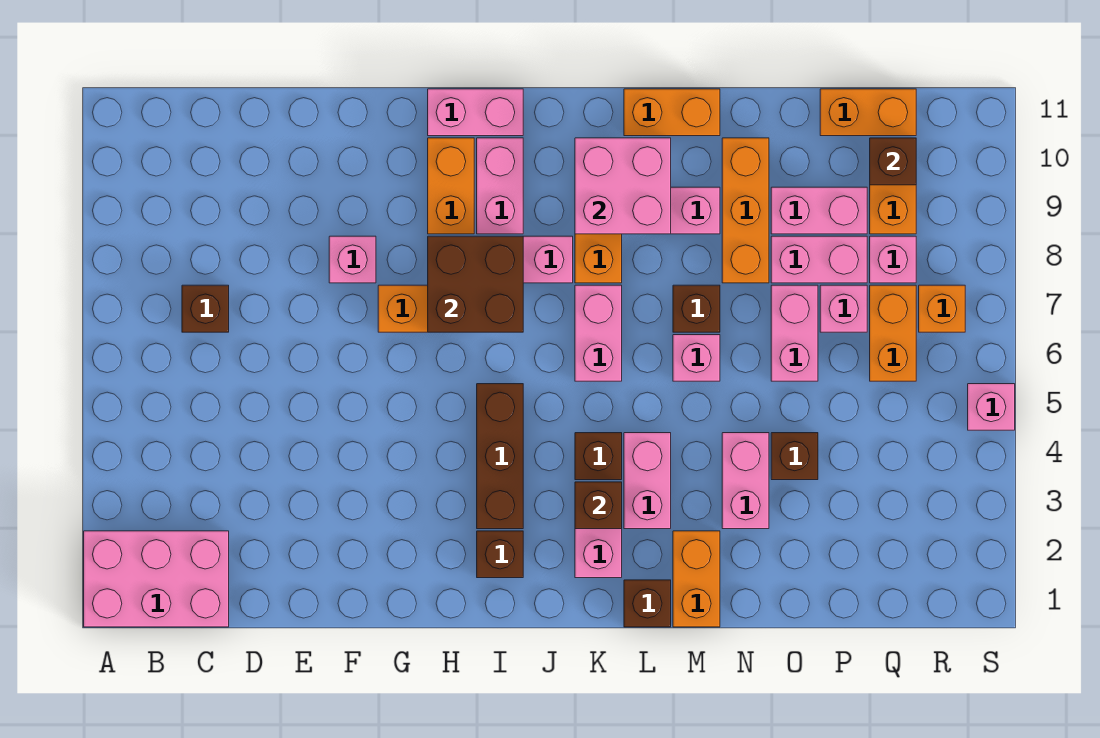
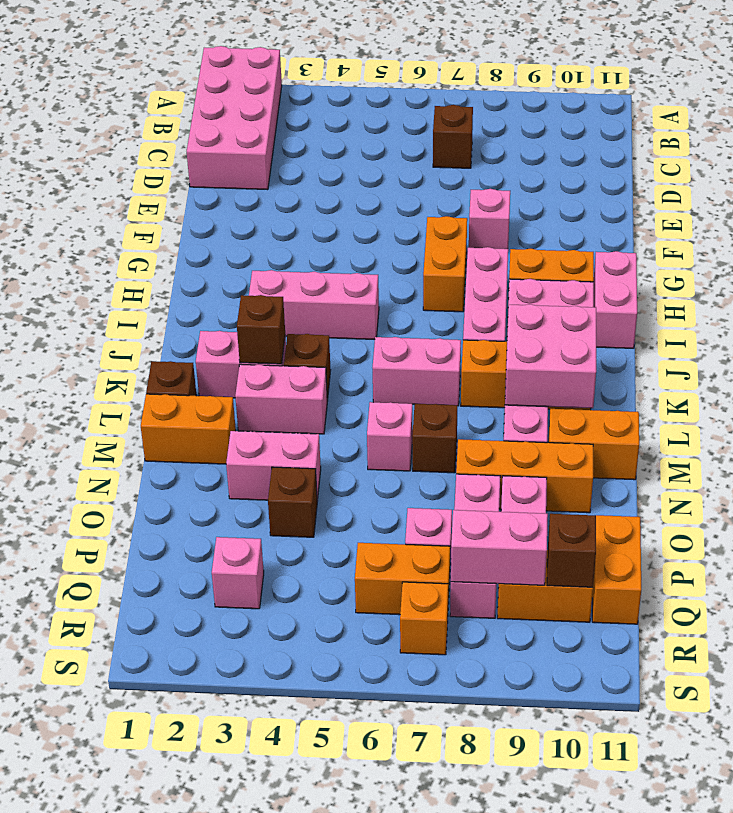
pink brick A1:C2 level 1 -> pink brick A1:D2 level 1
brown brick H7:I8 level 2 -> none
brown brick I2 level 1 -> none
brown brick I3:I5 level 1 -> pink brick I3:I5 level 1
orange brick L11:M11 level 1 -> orange brick M10:M11 level 1
pink brick O6:O7 level 1 -> pink brick Q8:Q9 level 2
pink brick S5 level 1 -> pink brick Q3 level 1

